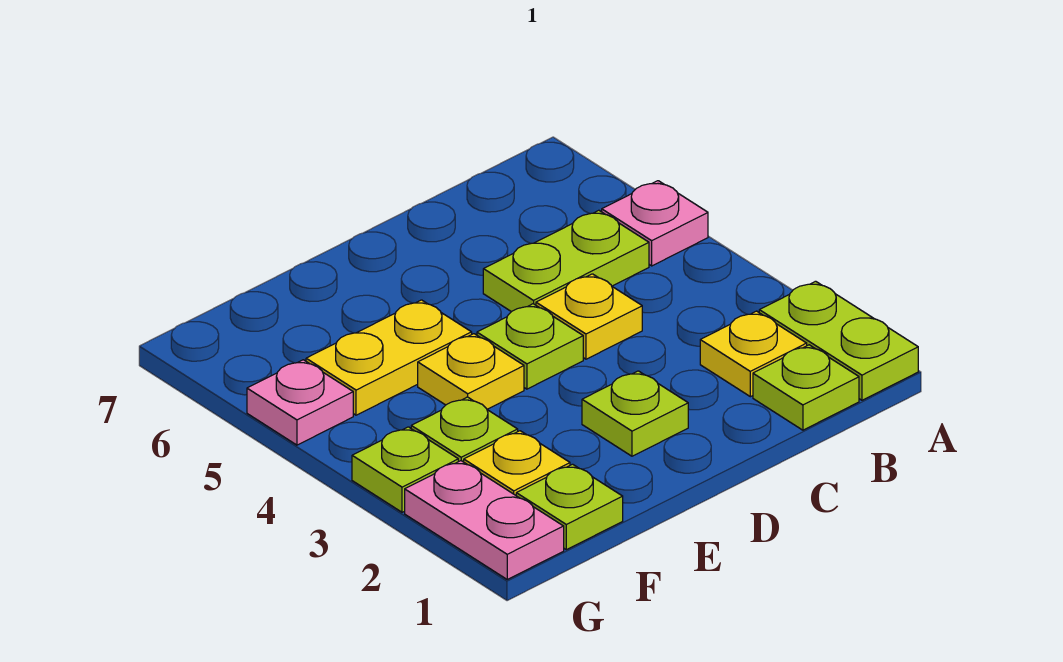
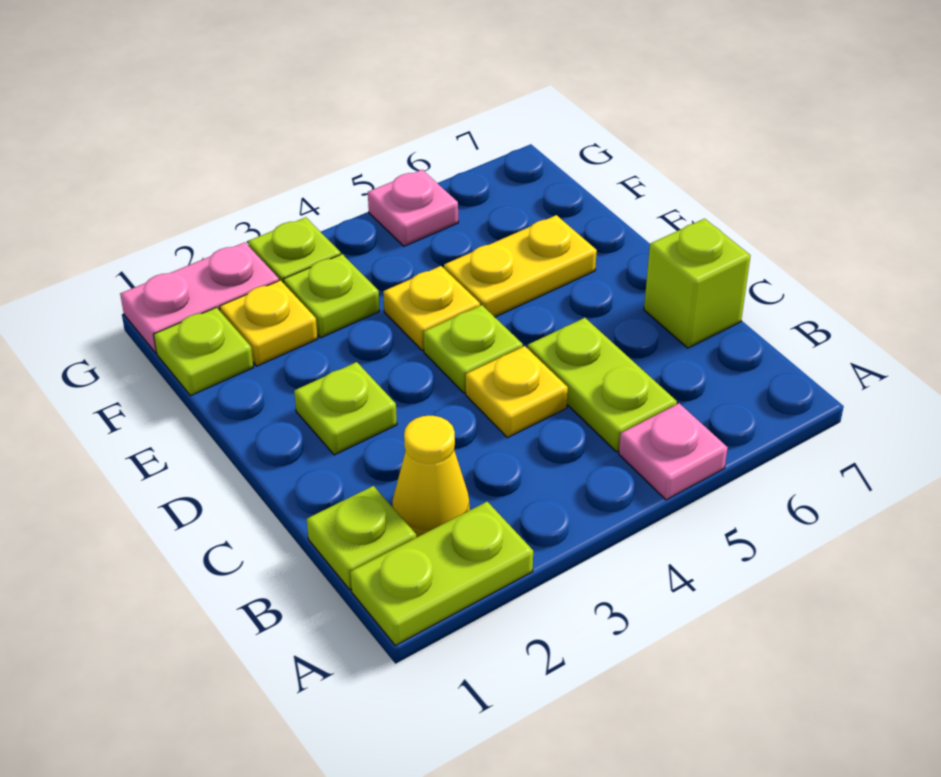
yellow plate B2 level 1 -> yellow cone B2 level 1
none -> lime brick C7 level 1
yellow plate E5:F5 level 1 -> yellow plate E5:E6 level 1

